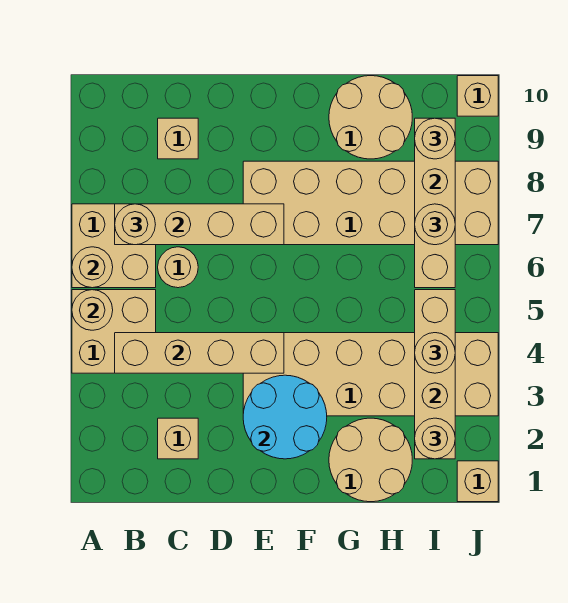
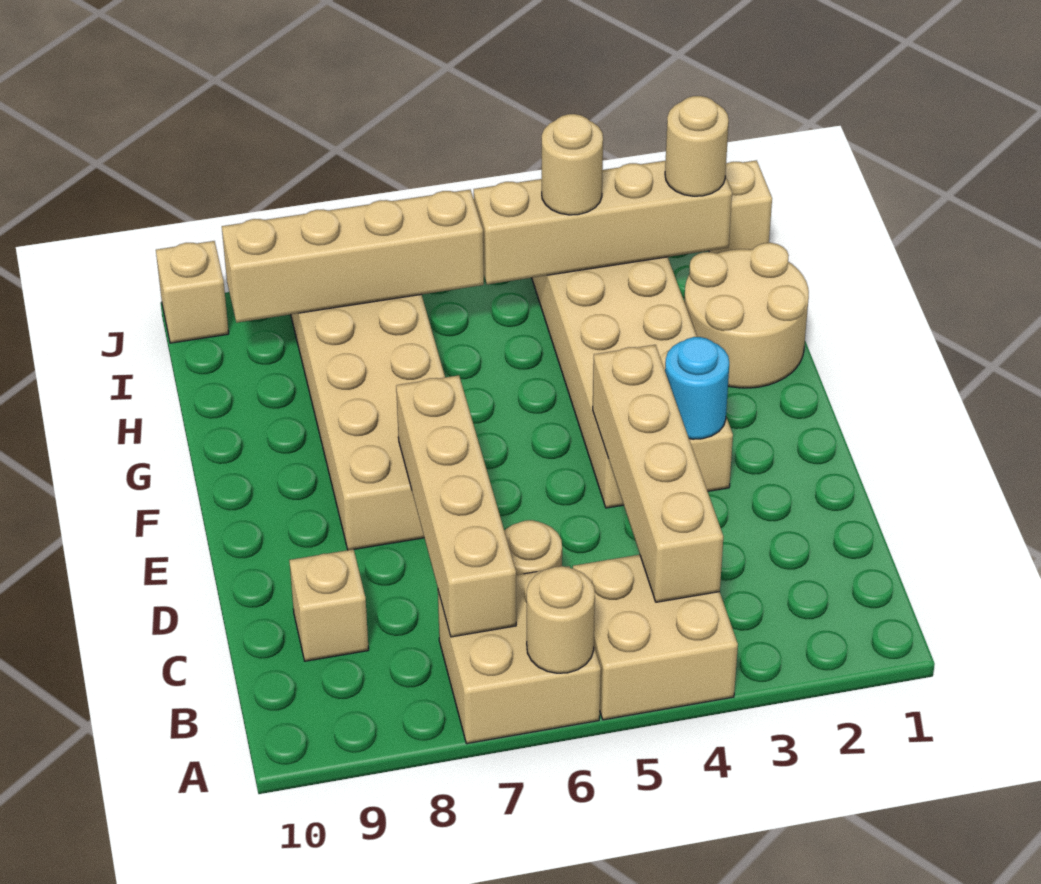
tan round brick A5 level 2 -> none
tan round brick B7 level 3 -> none
tan brick C2 level 1 -> none
cyan round brick E2:F3 level 2 -> cyan round brick E3 level 2
tan round brick G9:H10 level 1 -> none
tan round brick I7 level 3 -> none
tan round brick I9 level 3 -> none

